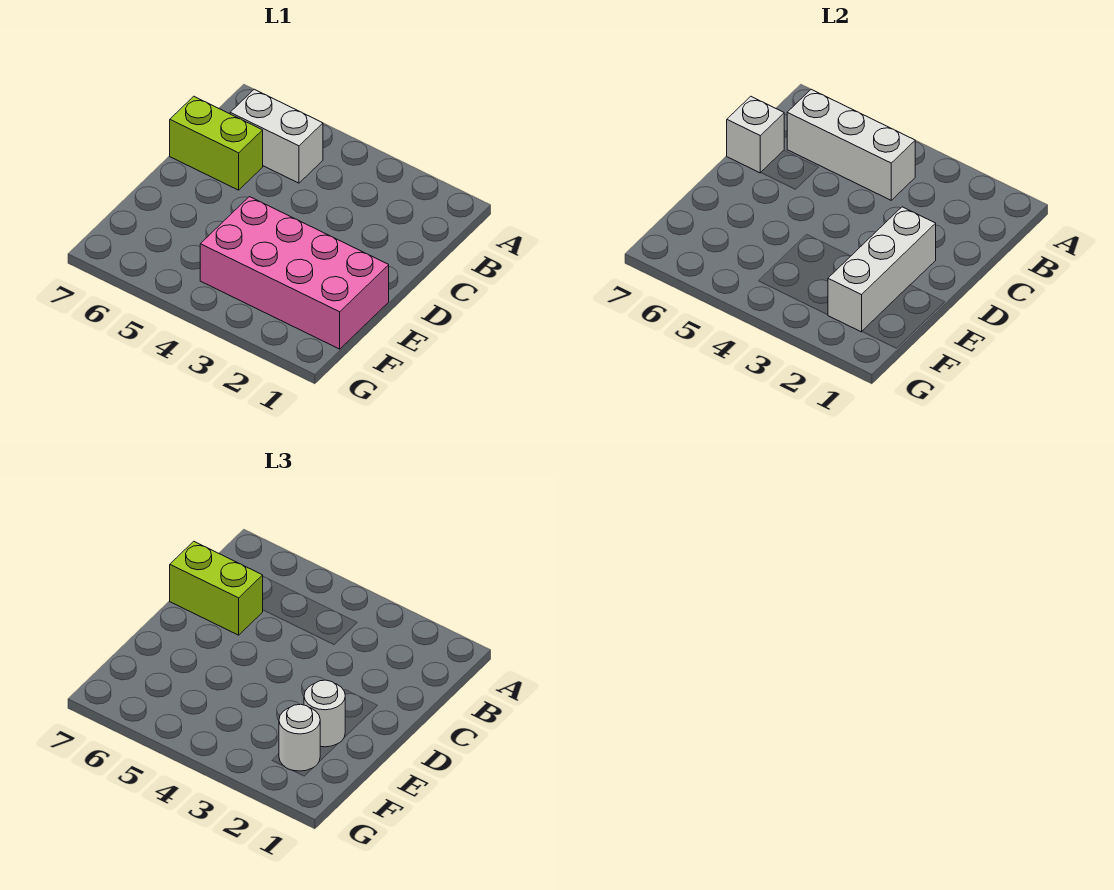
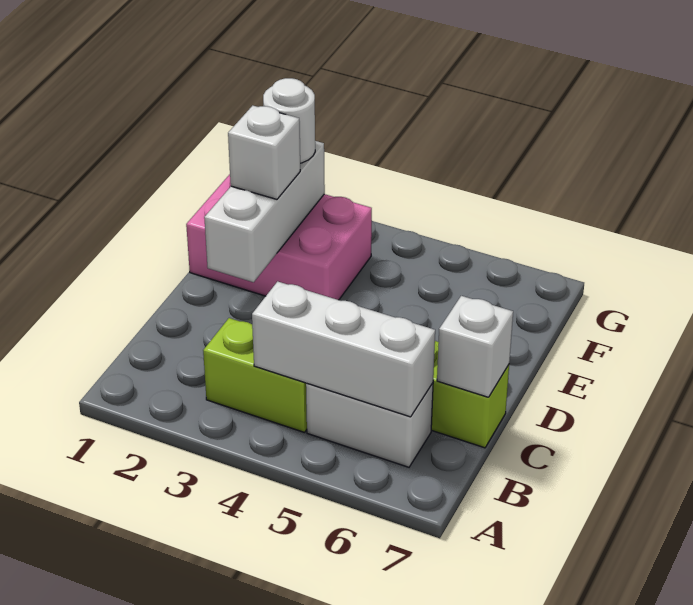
lime brick C6:C7 level 3 -> lime brick B3:B4 level 1
pink brick E1:F4 level 1 -> pink brick E1:F3 level 1
white round brick E2 level 3 -> white brick E2 level 3

